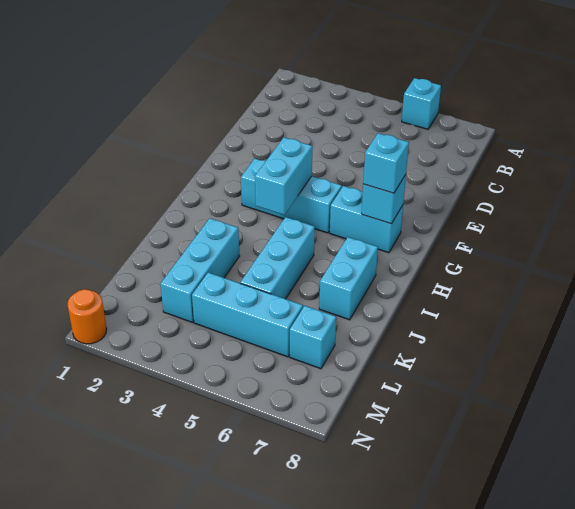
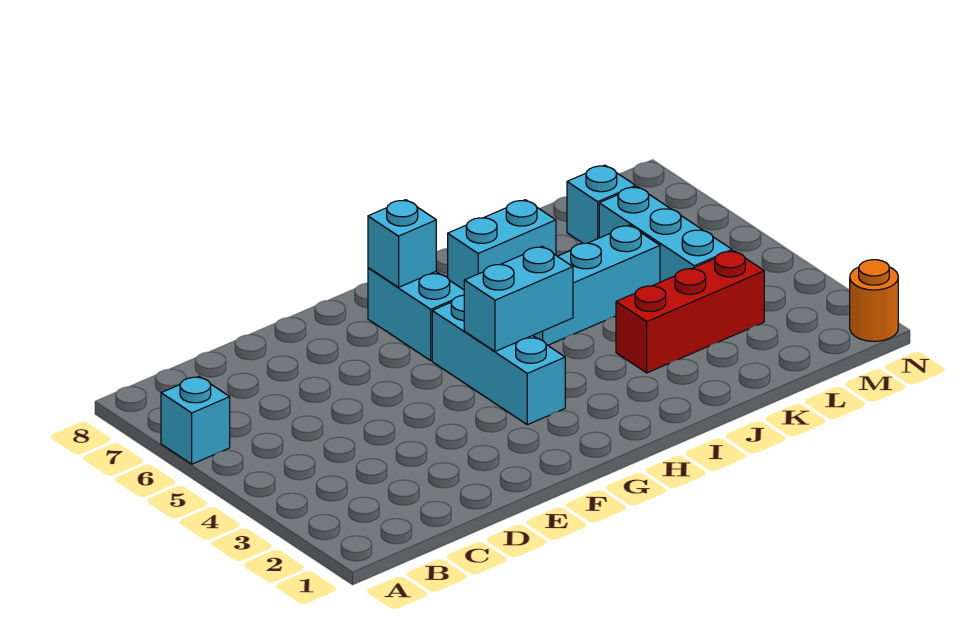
cyan brick G7 level 3 -> none
cyan brick J3:L3 level 1 -> red brick J3:L3 level 1

